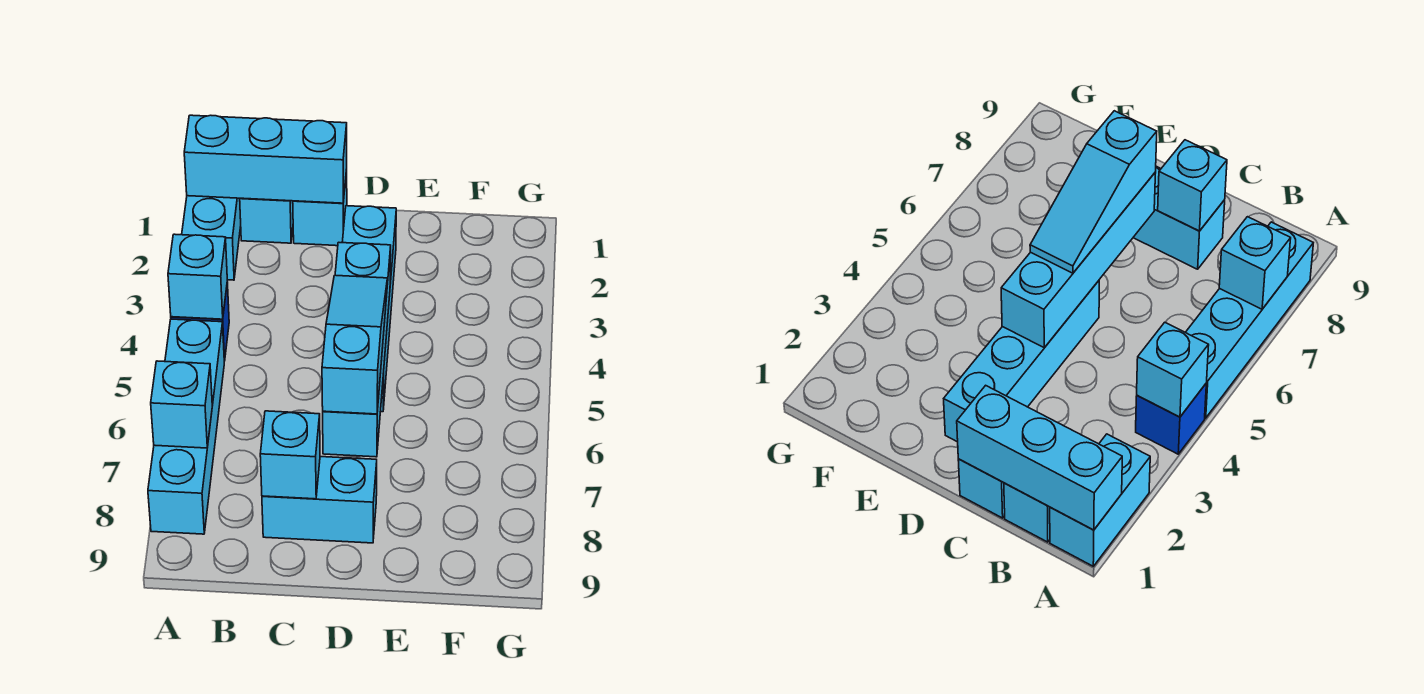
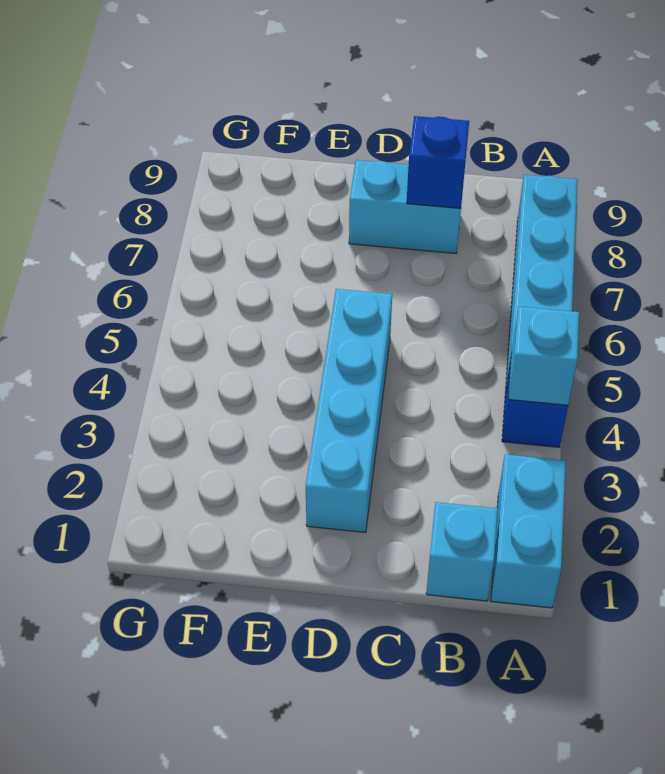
cyan brick A1:C1 level 2 -> none
cyan brick A7 level 2 -> none
cyan brick C1 level 1 -> none
cyan brick C8 level 2 -> blue brick C8 level 2
cyan brick D4:D7 level 2 -> none
cyan slope D5:D7 level 3 top 7 -> none

